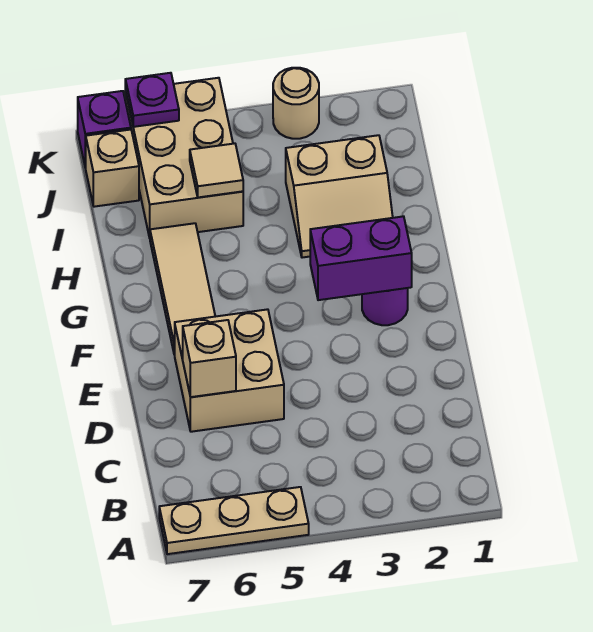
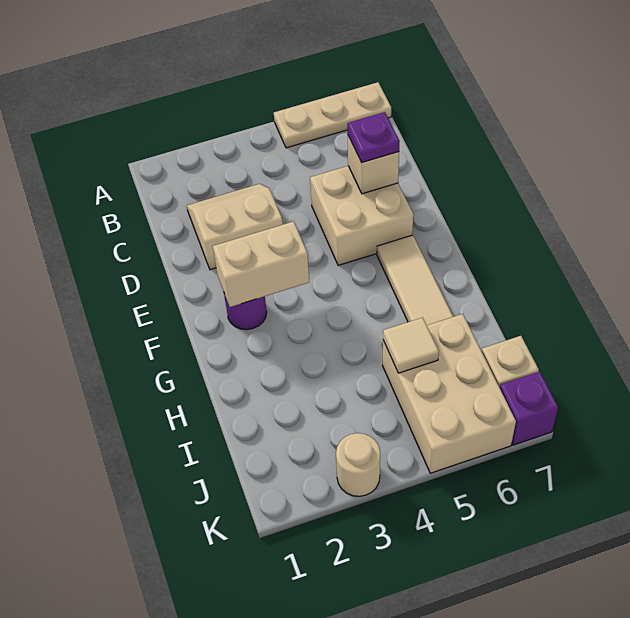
purple brick F2:F3 level 2 -> tan brick F2:F3 level 2
tan slope H2:I3 level 1 top I -> tan slope C2:D3 level 1 top D
purple plate K6 level 2 -> purple plate D6 level 3

